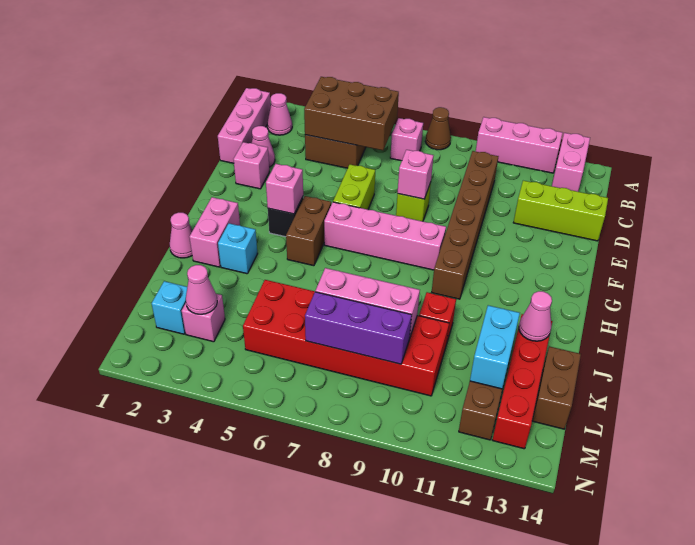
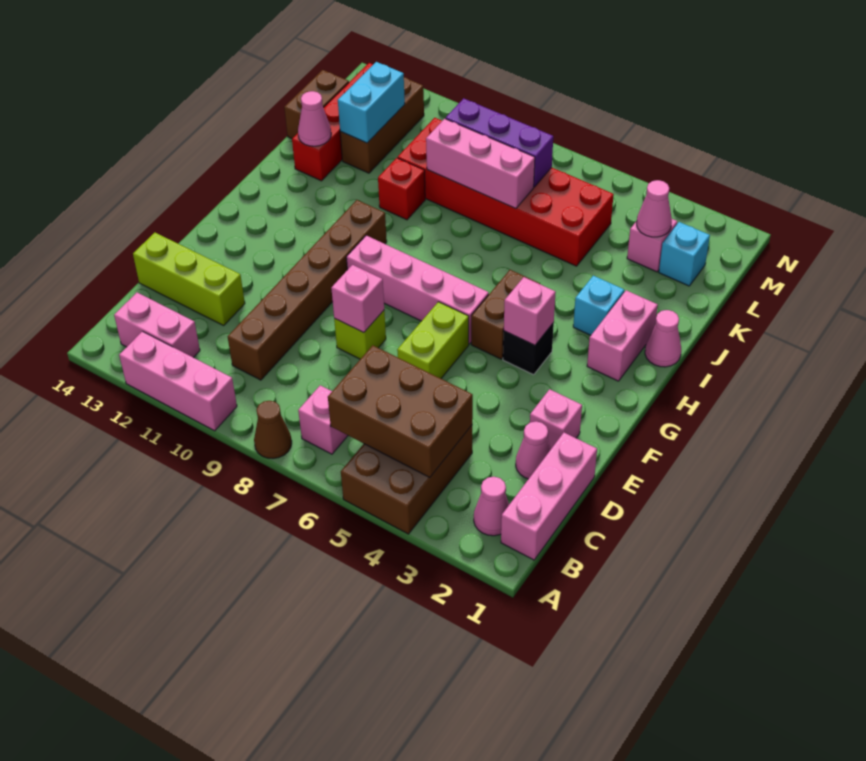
pink brick A13:B13 level 1 -> pink brick B12:B13 level 1

